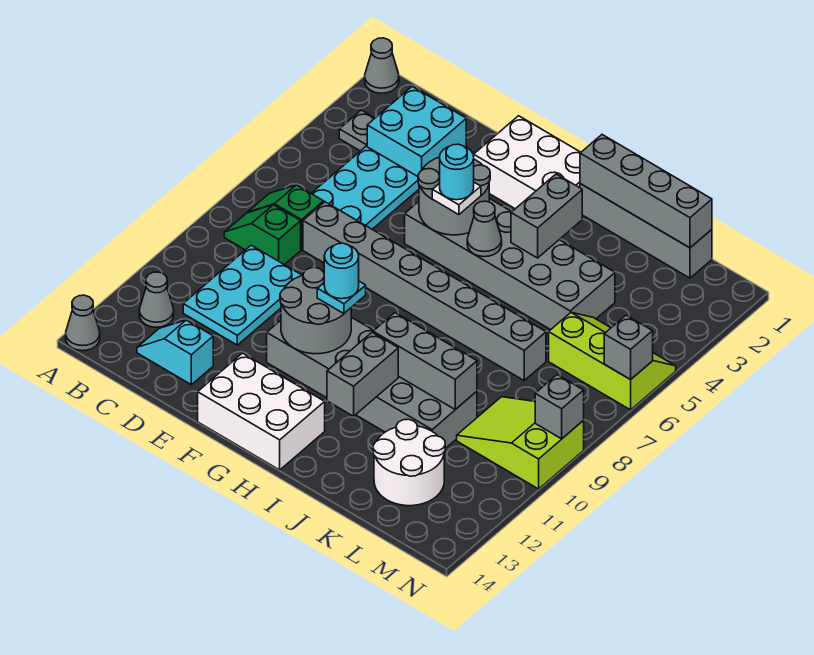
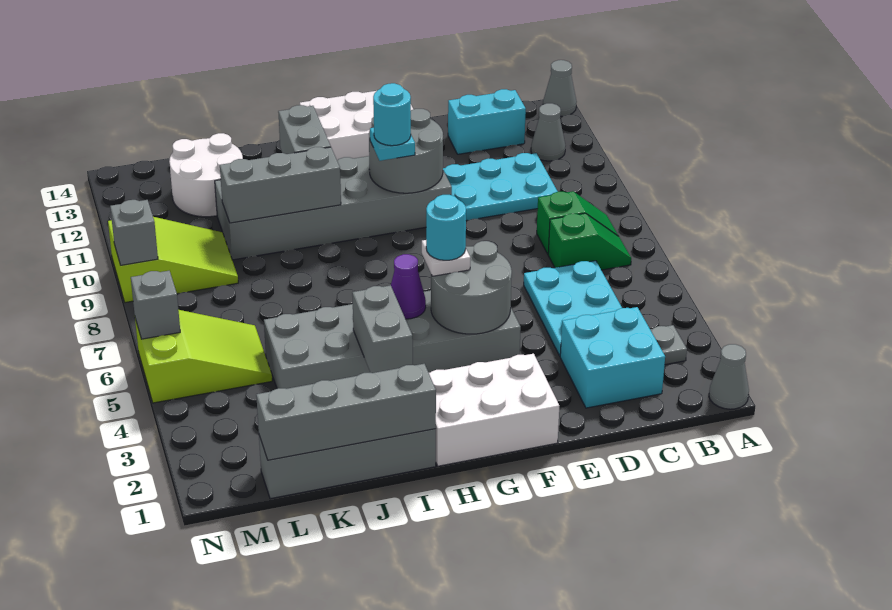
cyan plate C9:D11 level 1 -> cyan plate C10:E11 level 1
cyan slope C13:D13 level 1 top D -> cyan brick C13:D13 level 1
grey brick D7:K7 level 1 -> none
grey cone H5 level 2 -> purple cone H5 level 2
lime slope L5:N6 level 1 top 6 -> lime slope L5:N6 level 1 top N

